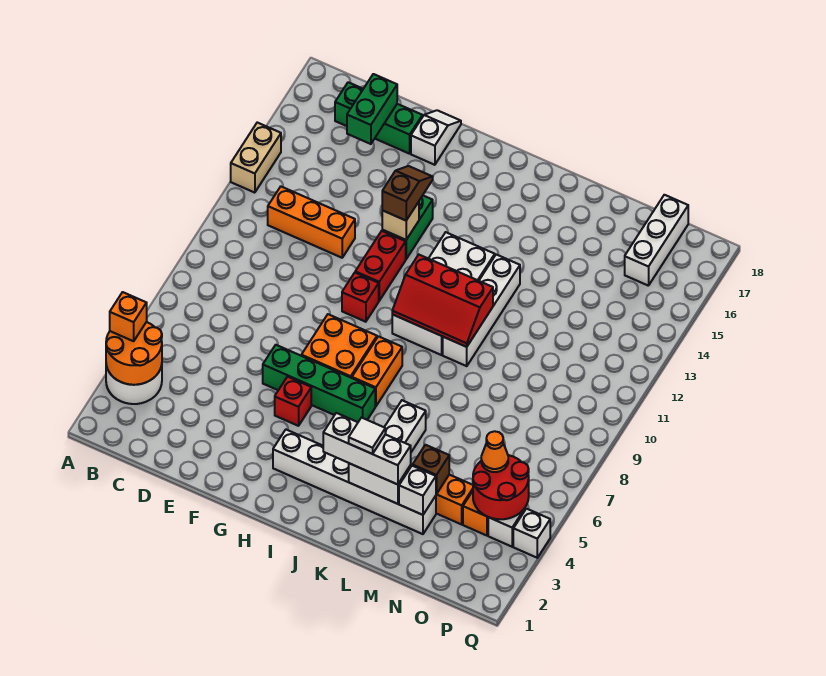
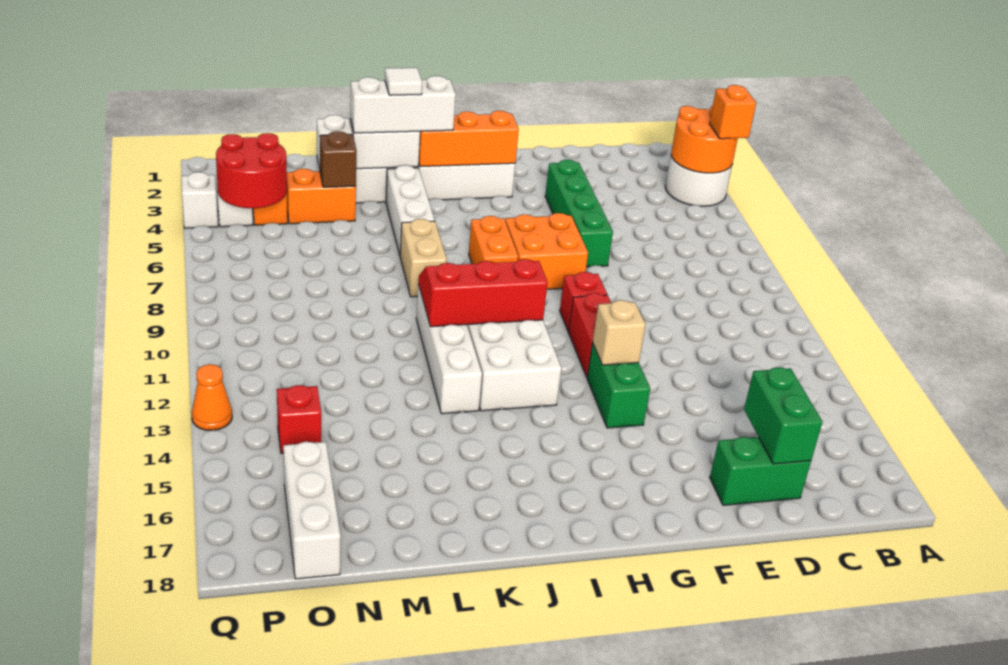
tan brick A13:A14 level 1 -> tan brick K7:K8 level 1
orange brick C12:E12 level 1 -> orange brick H3:J3 level 2
green brick C17:E17 level 1 -> green brick D17:E17 level 1
green brick F6:I6 level 1 -> green brick F4:F7 level 1
white slope F17:F18 level 1 top 17 -> none
red brick G5 level 1 -> red brick O14 level 1
brown slope G13:G14 level 3 top 13 -> none
orange cone O5 level 3 -> orange cone Q13 level 1

